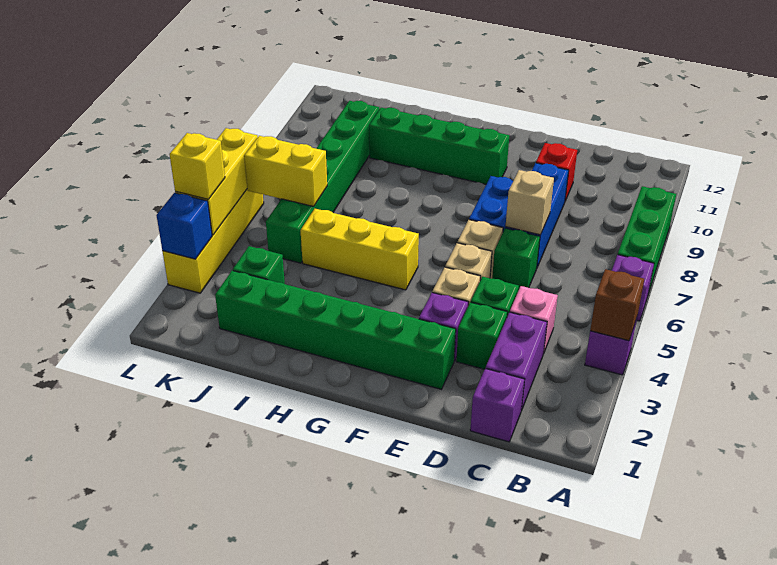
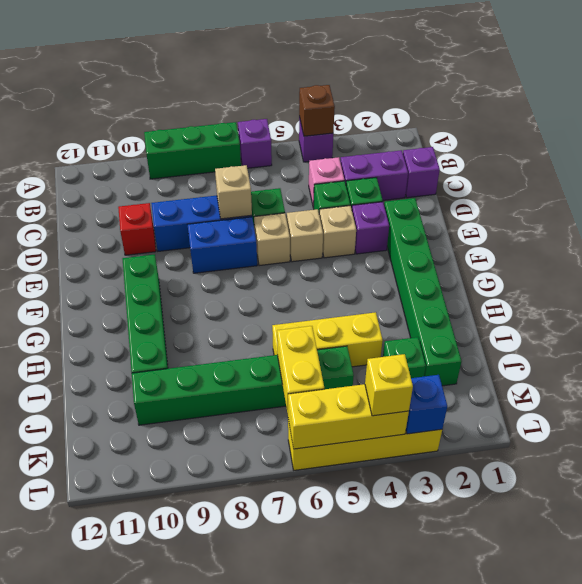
yellow brick G5:I5 level 1 -> yellow brick I4:I6 level 1

